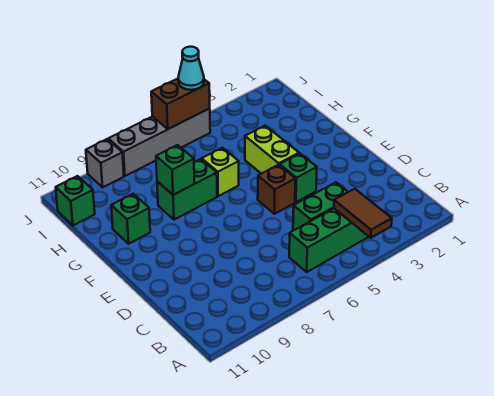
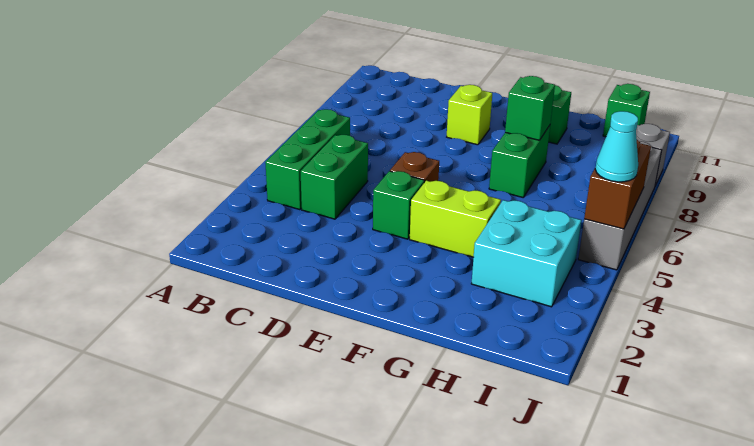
brown tile A4:B4 level 2 -> none
lime brick G6 level 1 -> lime brick E9 level 1
none -> cyan brick H3:I4 level 1

